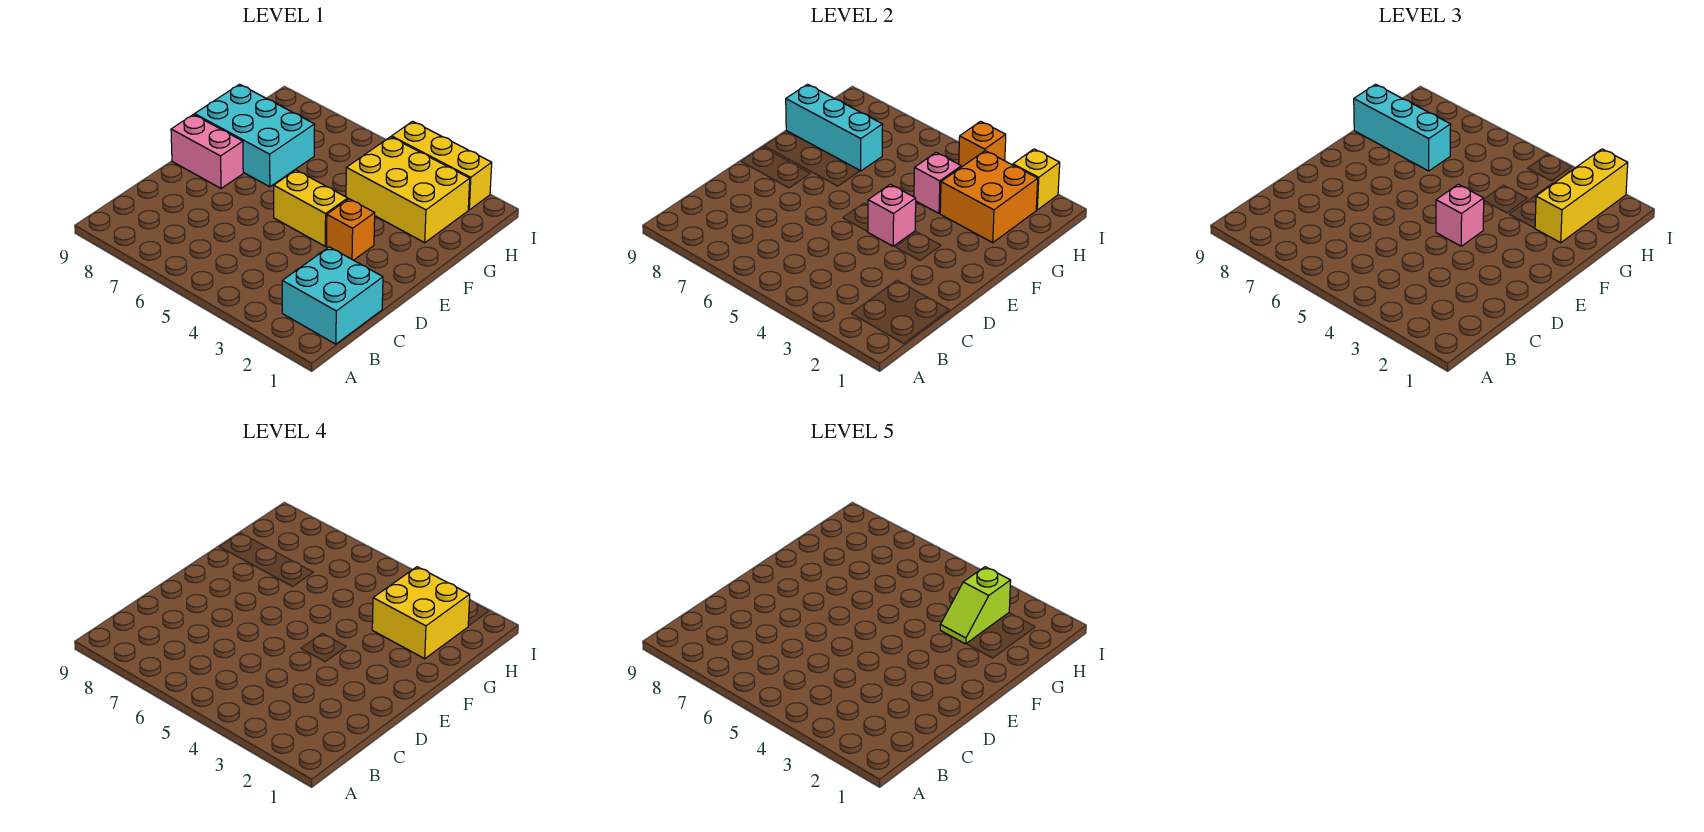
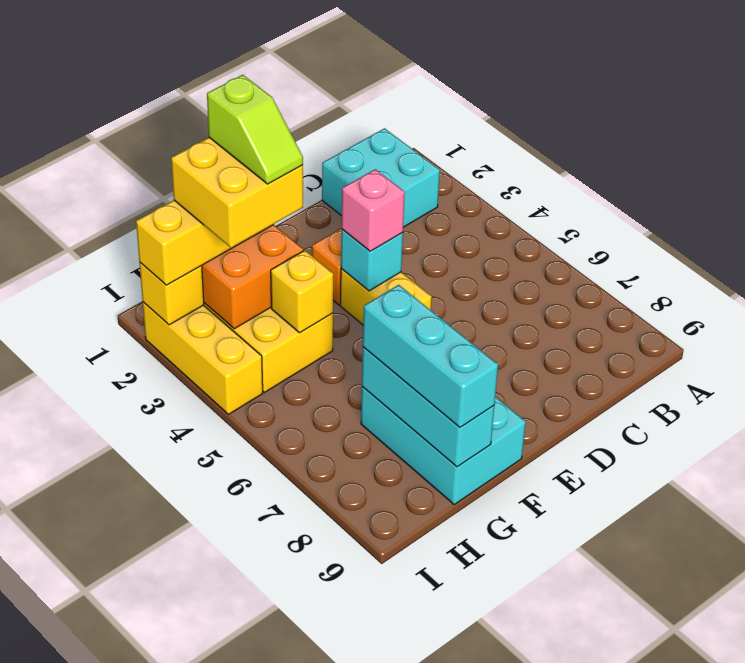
pink brick E4 level 2 -> cyan brick E4 level 2
pink brick E8:E9 level 1 -> none
lime slope G3:H3 level 5 top H -> lime slope G2:G3 level 5 top 2
pink brick G4 level 2 -> yellow brick G4 level 2
orange brick I4 level 2 -> none

